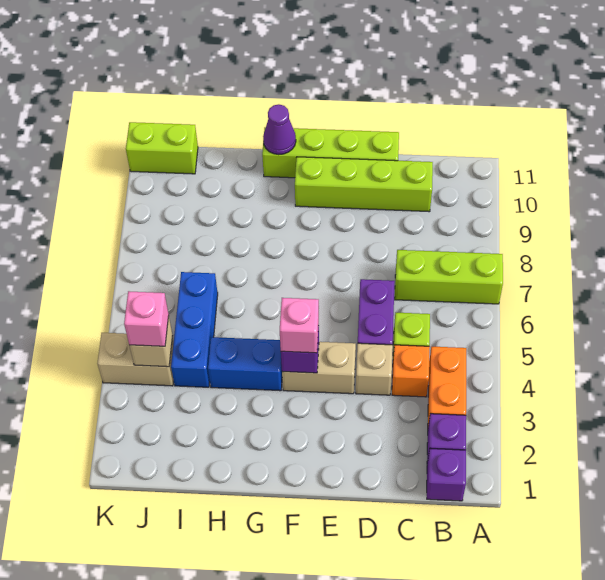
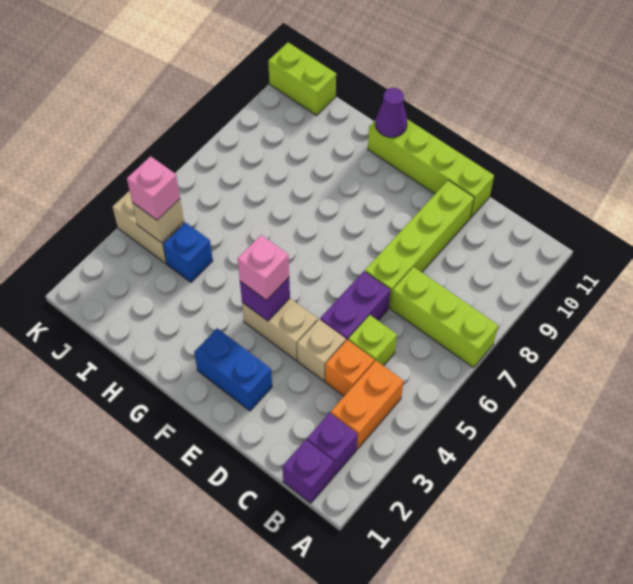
lime brick C10:F10 level 1 -> lime brick D7:D10 level 1
blue brick G4:H4 level 1 -> blue brick E2:F2 level 1
blue brick I4:I6 level 1 -> blue brick I4 level 1

